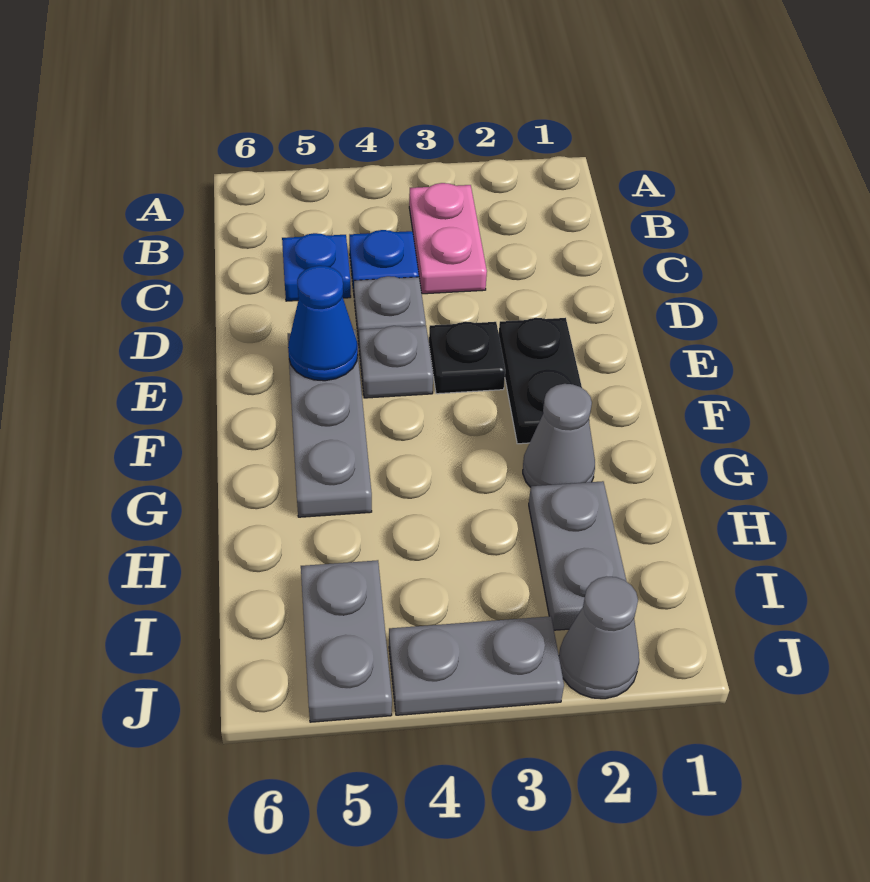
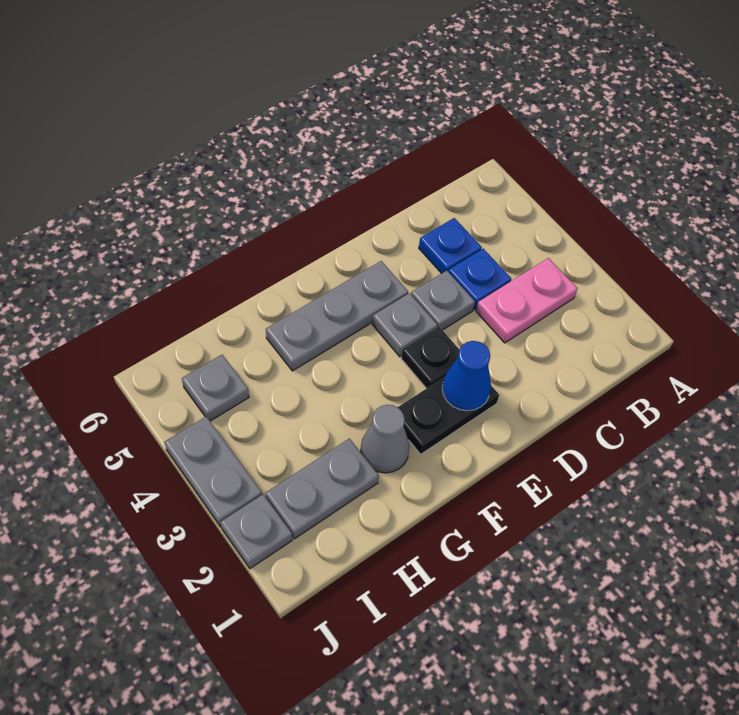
blue cone E5 level 2 -> blue cone E2 level 2
grey plate I5:J5 level 1 -> grey plate I5 level 1
grey cone J2 level 1 -> grey plate J2 level 1

